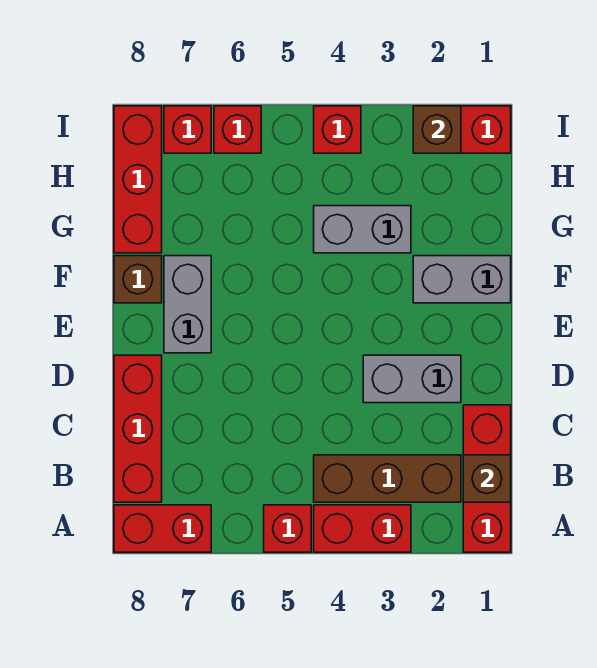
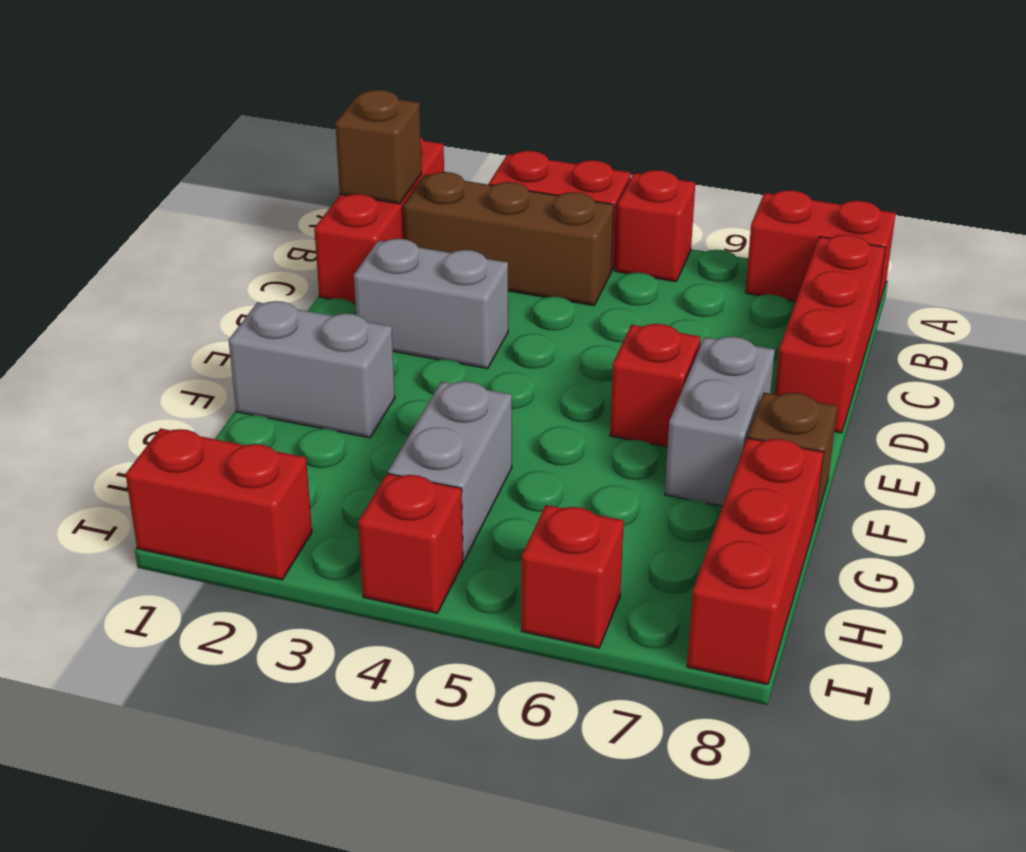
grey brick G3:G4 level 1 -> grey brick G4:H4 level 1
brown brick I2 level 2 -> none
red brick I7 level 1 -> red brick E6 level 1

